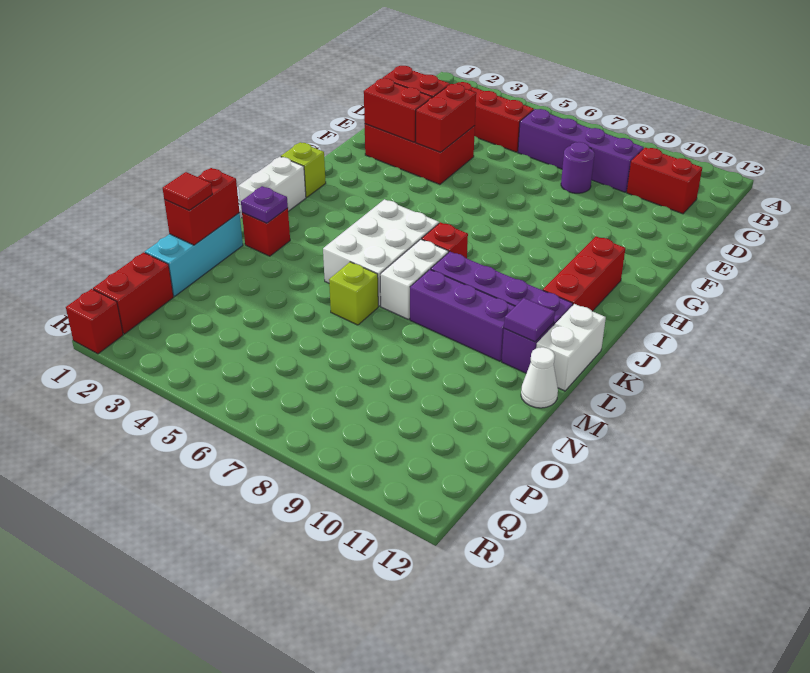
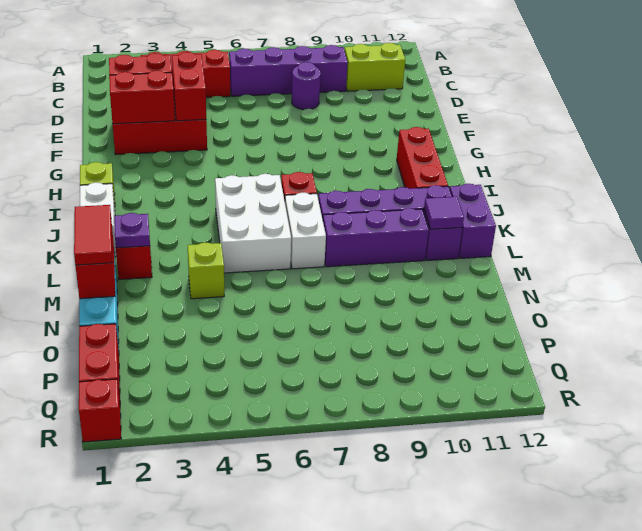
red brick C10:C11 level 1 -> lime brick C10:C11 level 1
white brick K12:L12 level 1 -> purple brick K12:L12 level 1
lime brick M6 level 1 -> lime brick M4 level 1
white cone M12 level 1 -> none
red tile N1 level 3 -> red tile M1:N1 level 3

